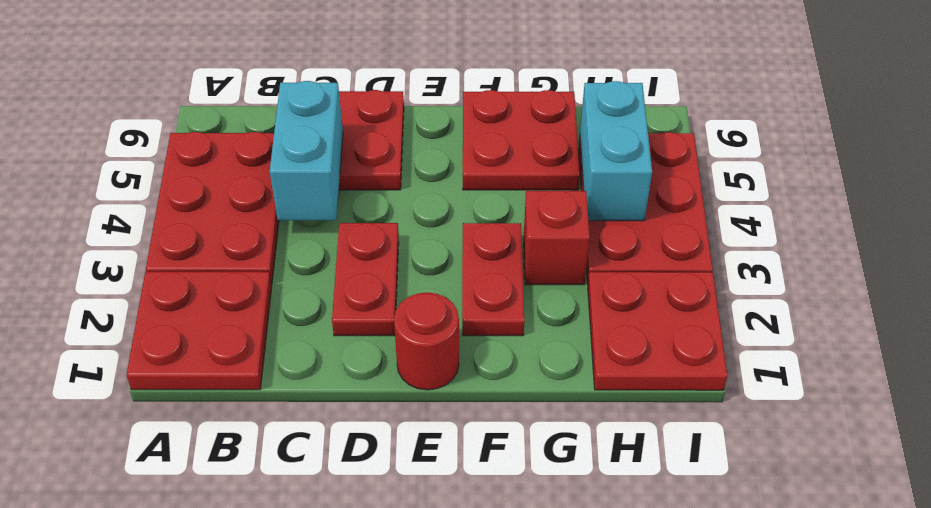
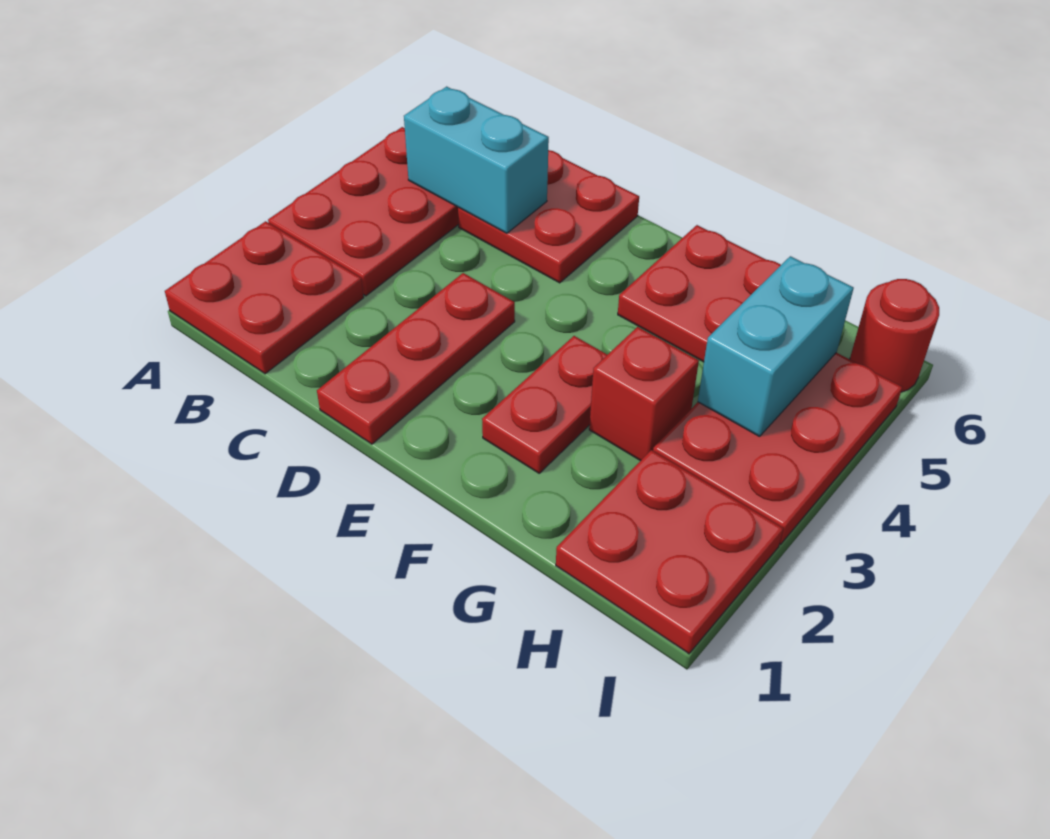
cyan brick C4:C5 level 2 -> cyan brick B5:C5 level 2
red plate D2:D3 level 1 -> red plate D1:D3 level 1
red round brick E1 level 1 -> red round brick I6 level 1

